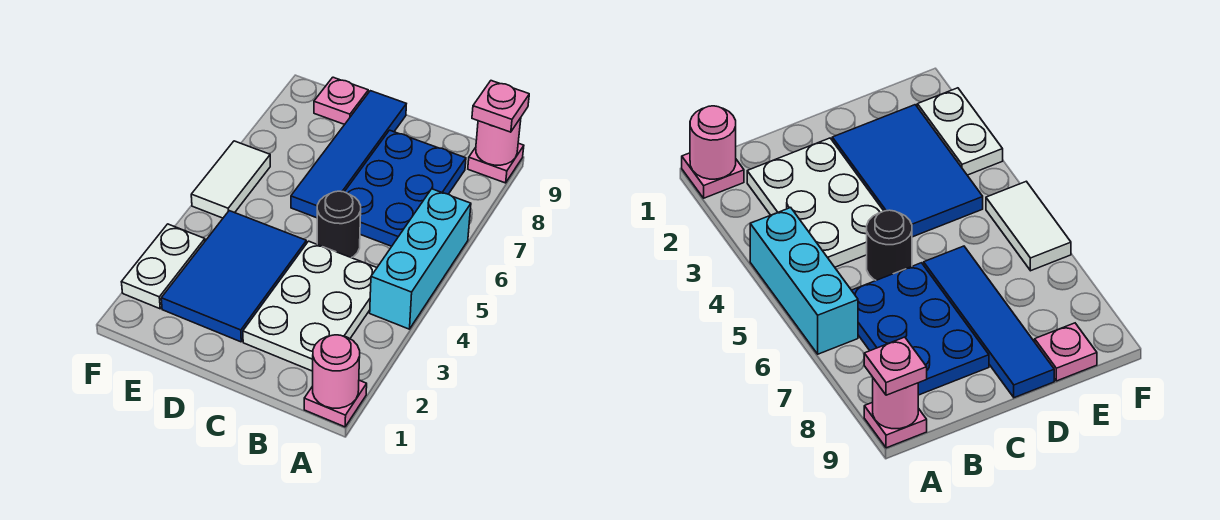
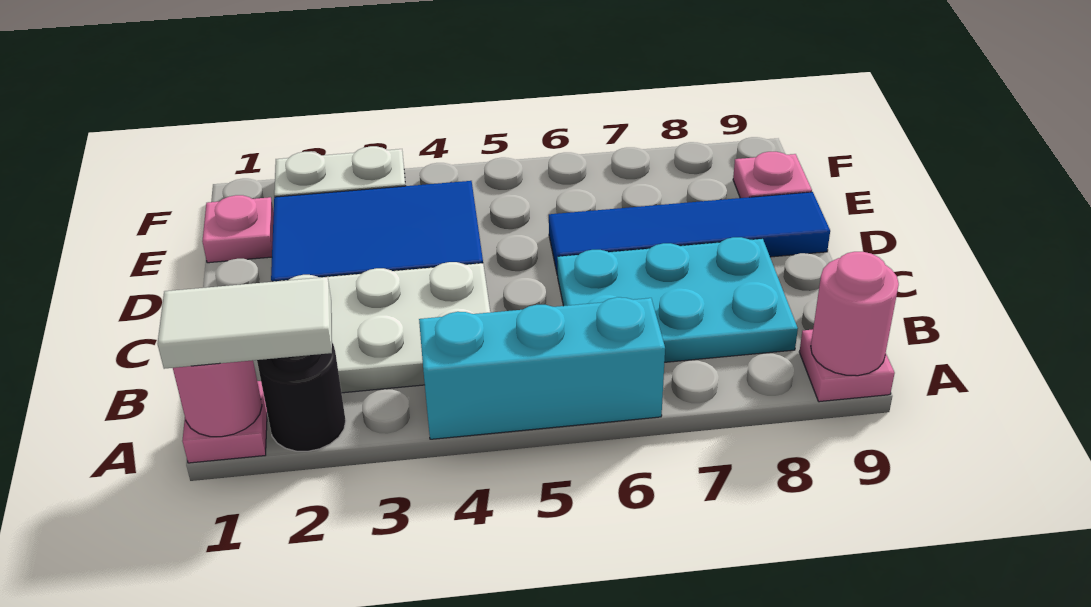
pink plate A9 level 3 -> pink plate E1 level 1
blue plate B6:C8 level 1 -> cyan plate B6:C8 level 1
black round brick C5 level 1 -> black round brick A2 level 1
white tile F5:F6 level 1 -> white tile A1:A2 level 3

